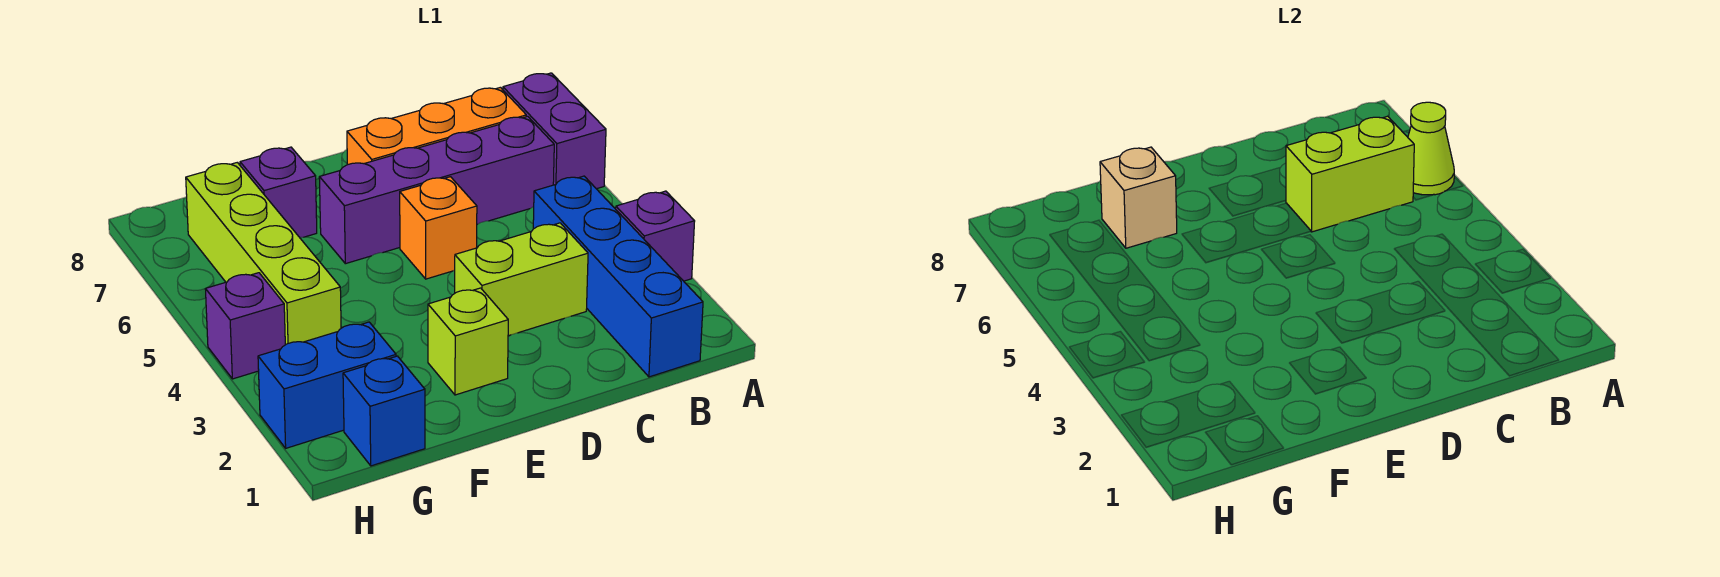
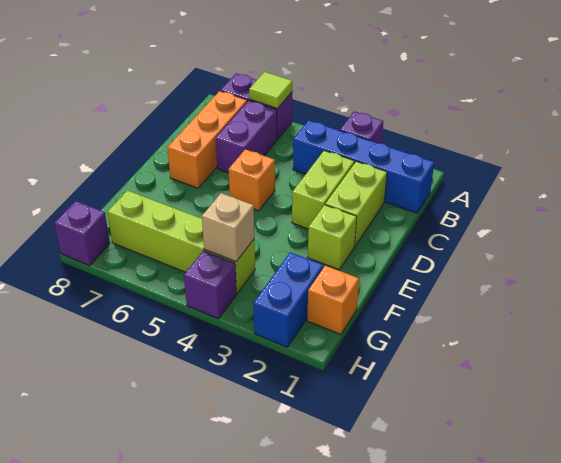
lime cone A6 level 2 -> lime tile A6 level 2
purple brick B6:E6 level 1 -> purple brick B6:C6 level 1
lime brick B6:C6 level 2 -> lime brick C2:D2 level 1
purple brick F7 level 1 -> purple brick H8 level 1
tan brick F7 level 2 -> tan brick G4 level 2
blue brick G1 level 1 -> orange brick G1 level 1

